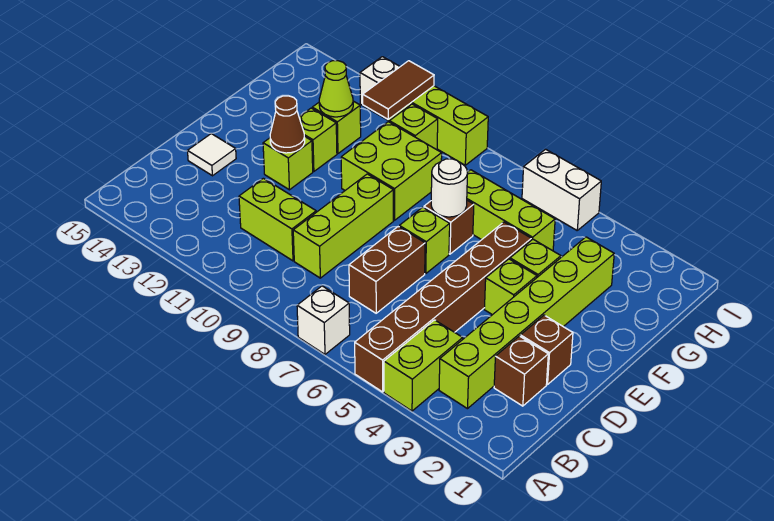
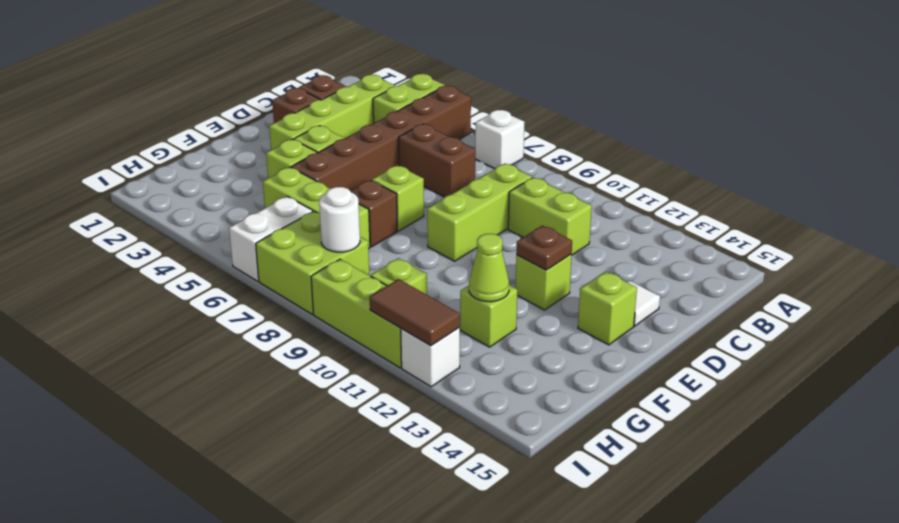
lime brick B3:G3 level 1 -> lime brick B3:E3 level 1
brown brick C7:D7 level 1 -> brown brick C6:C7 level 1
brown cone E12 level 2 -> brown plate E12 level 2
white round brick F7 level 2 -> white round brick H8 level 2
lime brick F9:G10 level 1 -> lime brick H7:I8 level 1
lime brick F12 level 1 -> lime brick E14 level 1
brown tile H11:I11 level 2 -> brown tile I11:I12 level 2
white brick I5:I6 level 1 -> white brick H6:I6 level 1

